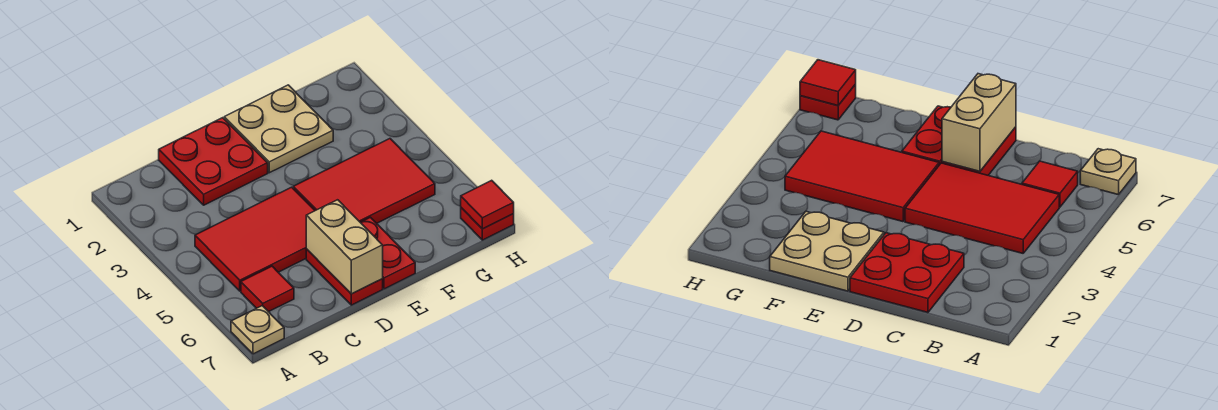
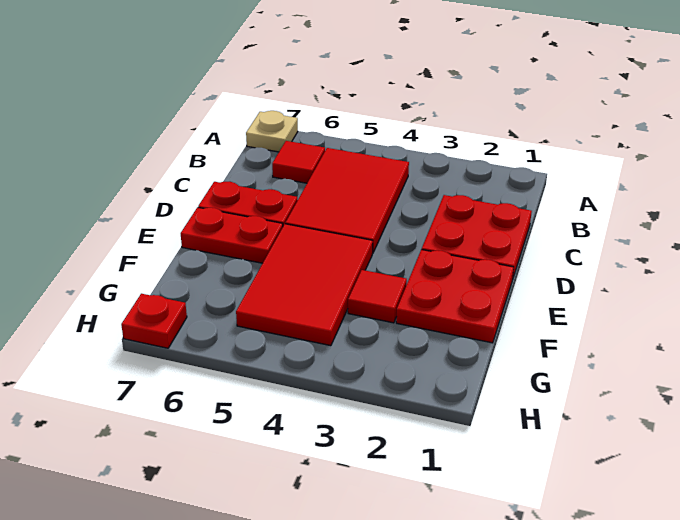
tan brick D6:D7 level 2 -> none
tan plate E1:F2 level 1 -> red plate E1:F2 level 1
red tile H7 level 2 -> red tile F3 level 1

